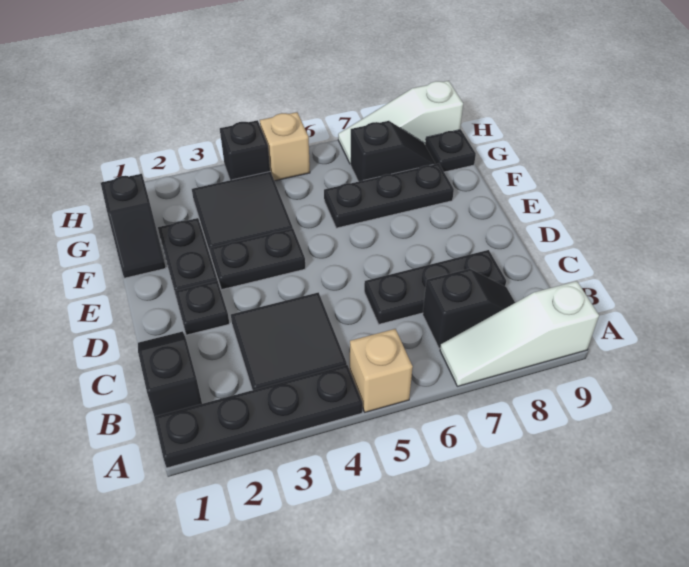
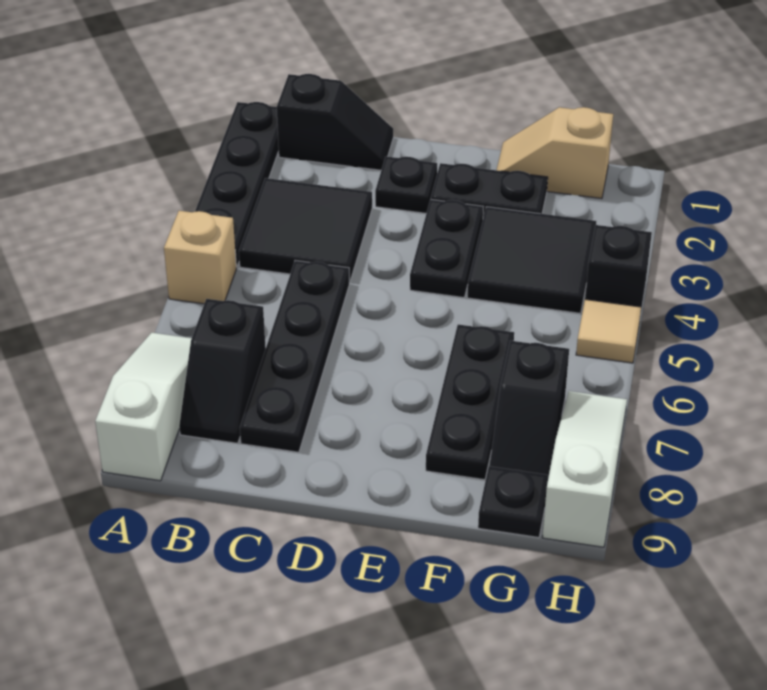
black plate C6:C8 level 1 -> black plate C5:C8 level 1
black slope F1:G1 level 1 top G -> tan slope F1:G1 level 1 top G
tan brick H5 level 1 -> tan tile H5 level 1

